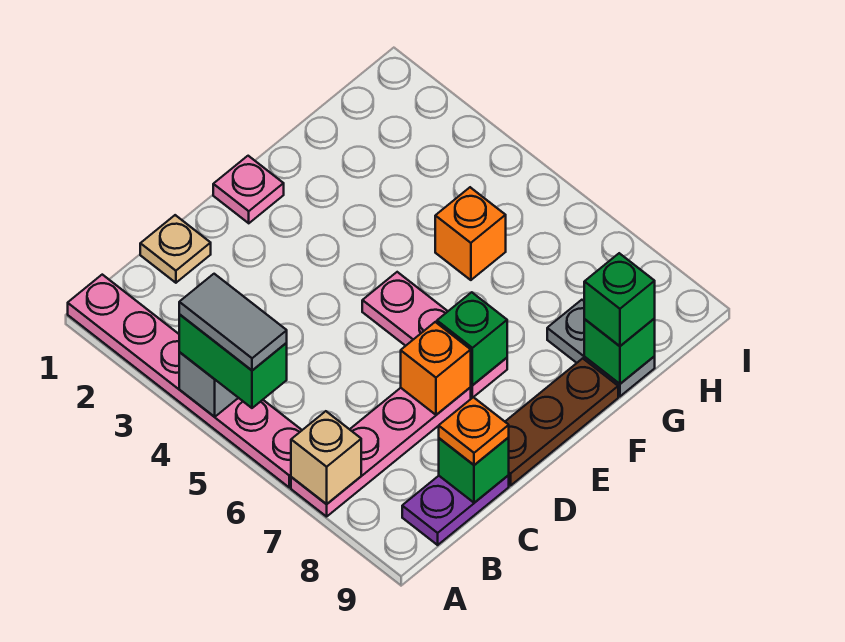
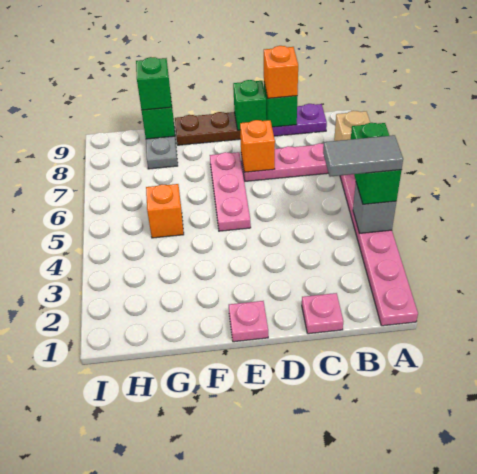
grey tile A4:A5 level 4 -> grey tile A4:B4 level 4
tan plate C1 level 1 -> pink plate C1 level 1
orange plate C9 level 3 -> orange brick C9 level 3
green brick E7 level 2 -> green brick D9 level 2

